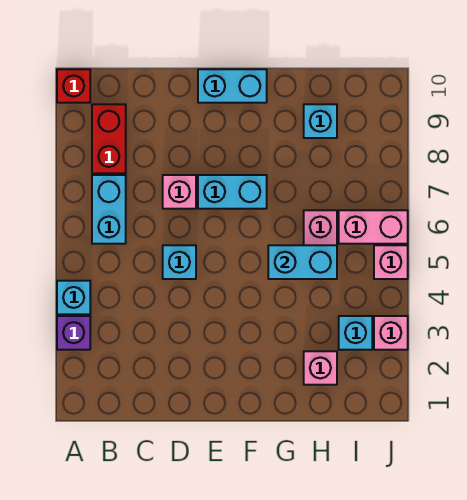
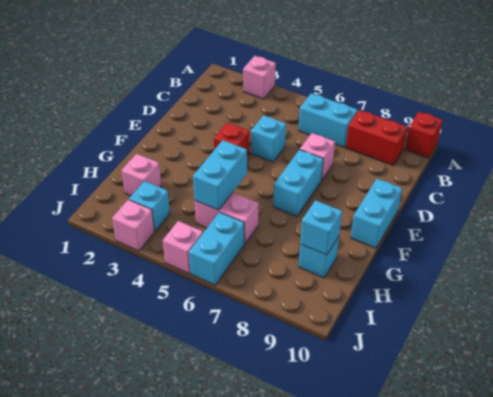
purple brick A3 level 1 -> pink brick A3 level 1
cyan brick A4 level 1 -> cyan brick H9 level 2
none -> red brick E4 level 1
pink brick I6:J6 level 1 -> cyan brick I6:J6 level 1

